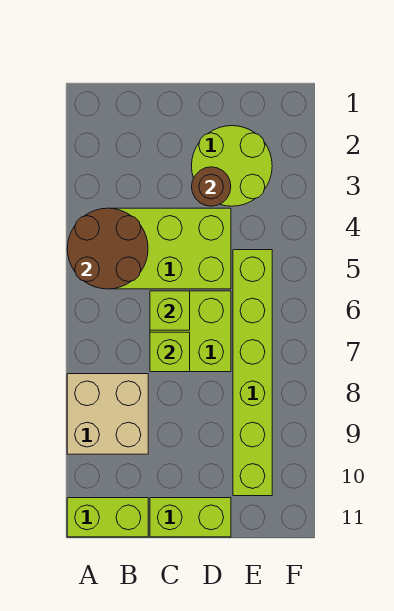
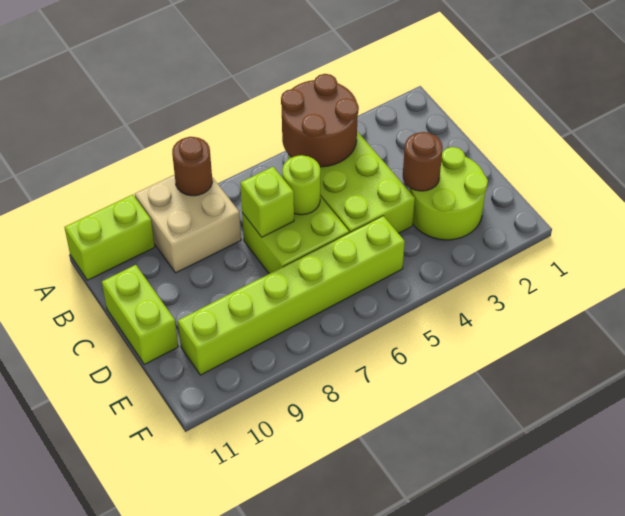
none -> brown round brick A8 level 2
lime brick A11:B11 level 1 -> lime brick A10:A11 level 1
lime brick C6 level 2 -> lime round brick C6 level 2

